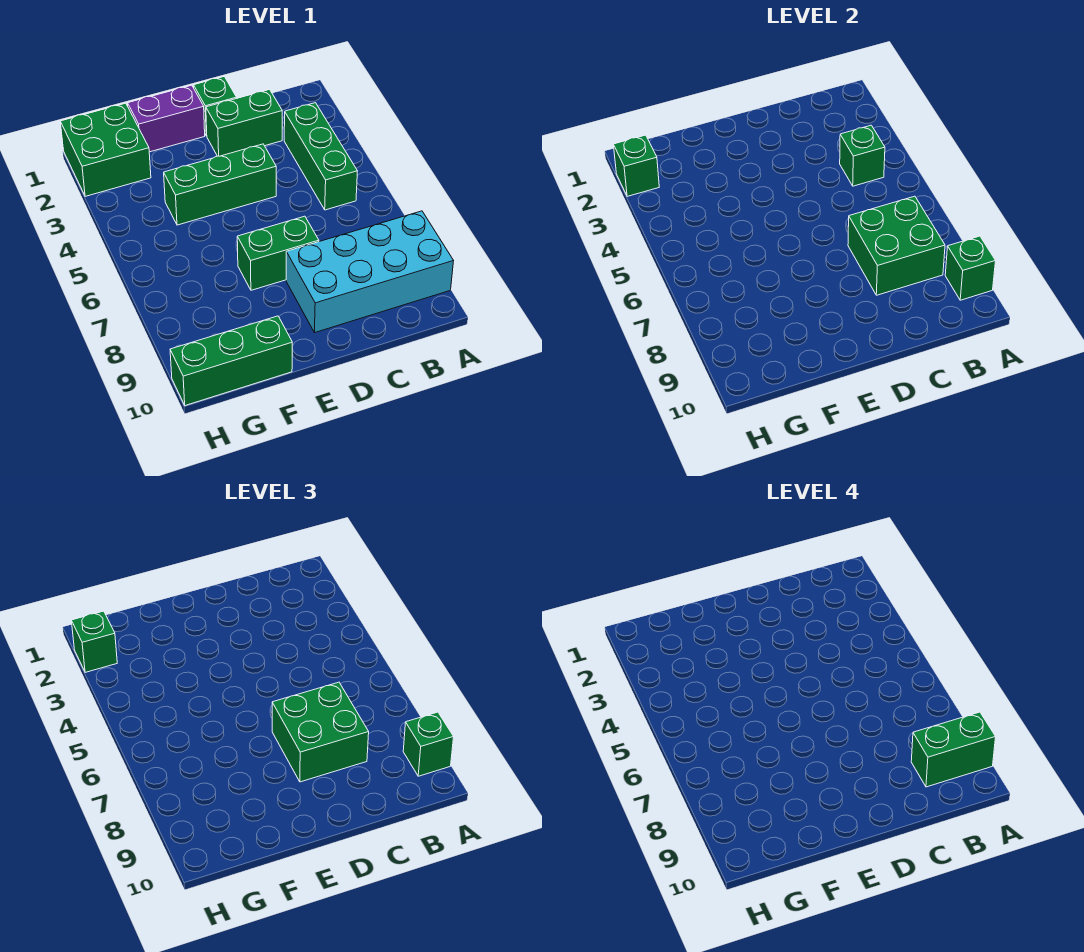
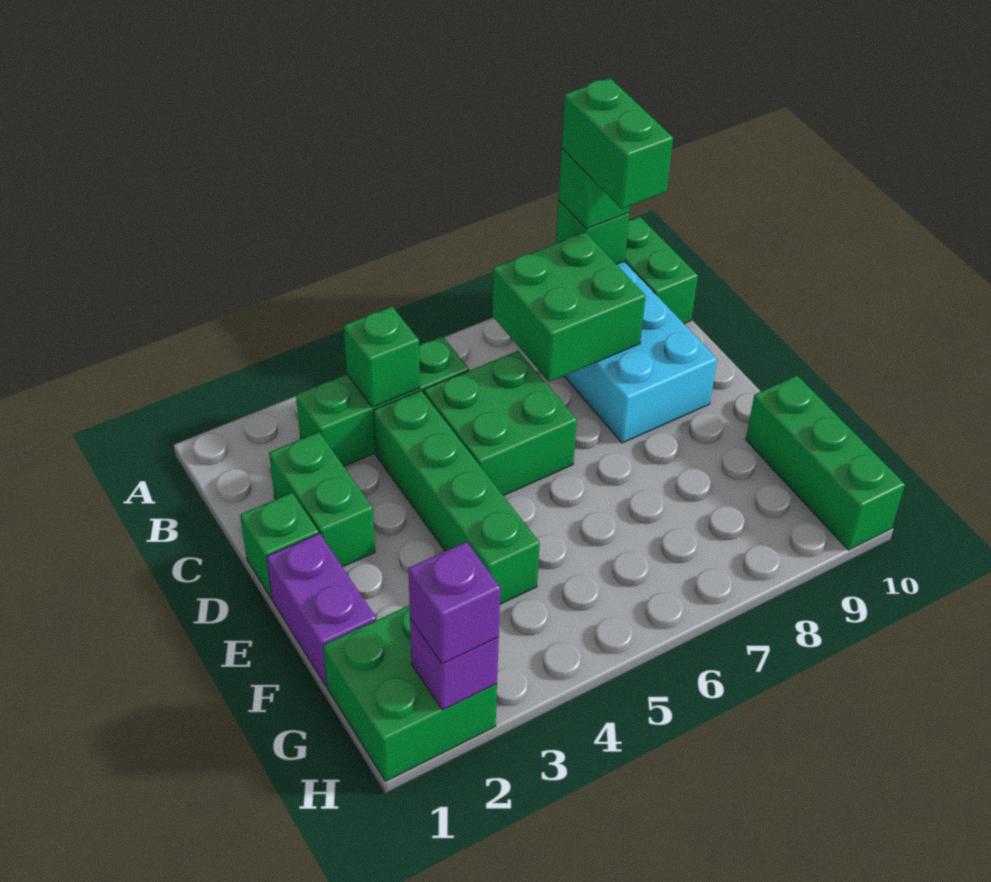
green brick C7:D8 level 3 -> green brick C5:D6 level 1
green brick D4:F4 level 1 -> green brick C4:F4 level 1
green brick D7:E7 level 1 -> green brick A10:B10 level 1
green brick H2 level 2 -> purple brick H2 level 2
green brick H2 level 3 -> purple brick H2 level 3

